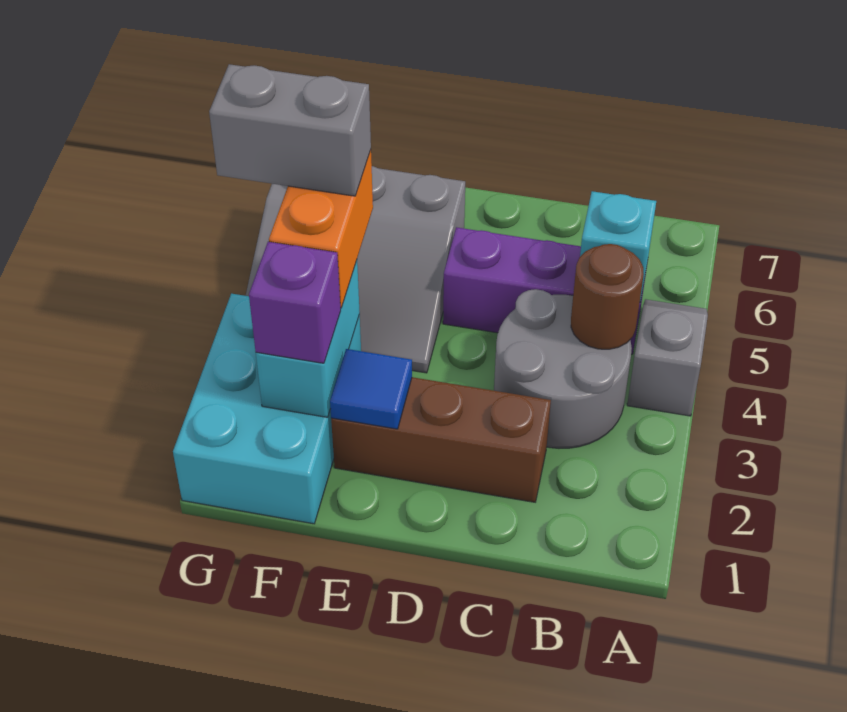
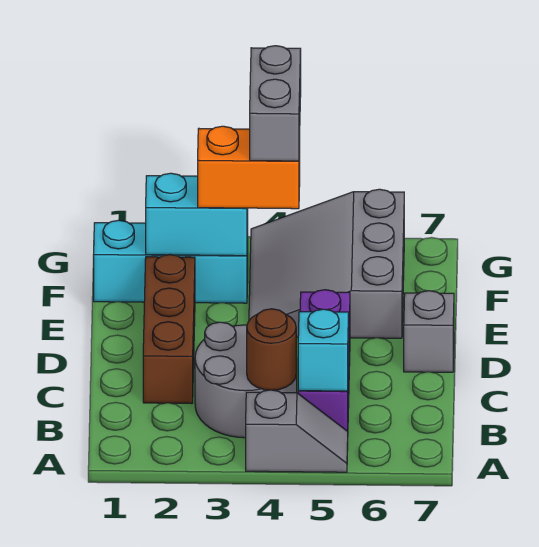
none -> grey brick D7 level 1
blue tile E2 level 2 -> none
cyan brick F1:G3 level 1 -> cyan brick F1:F3 level 1
purple brick F2 level 3 -> none

